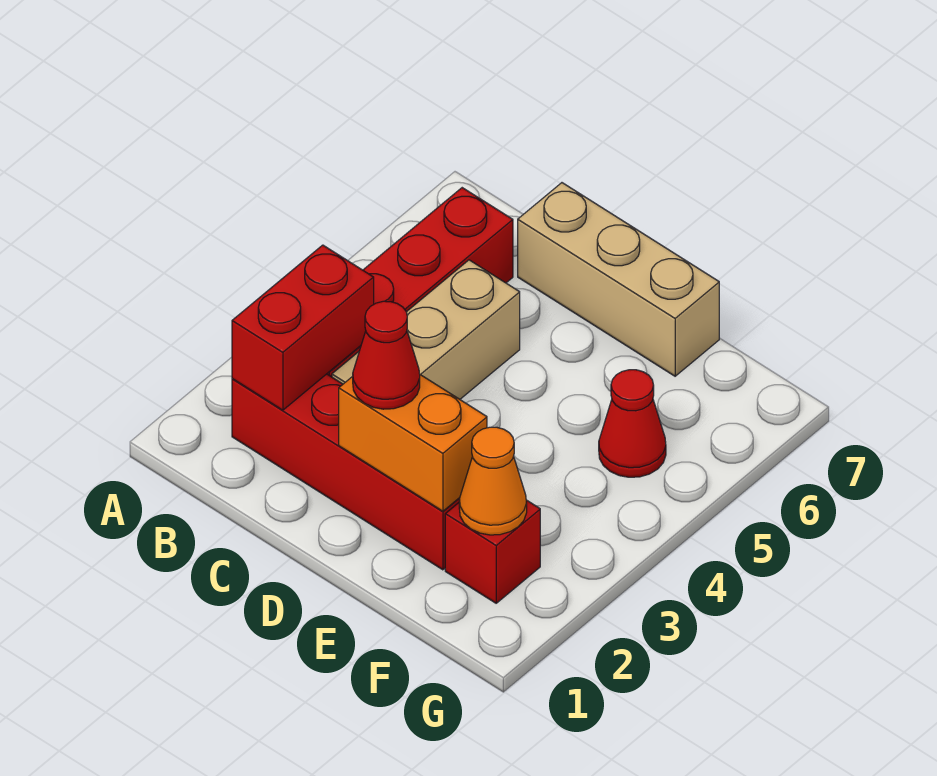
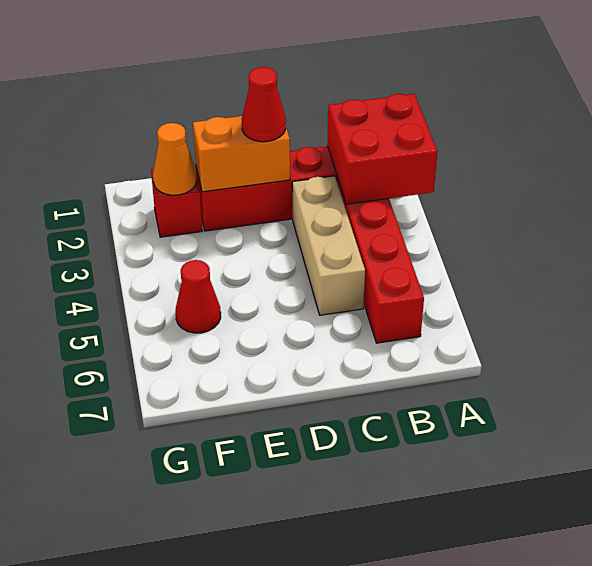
red brick B2:B3 level 2 -> red brick A2:B3 level 2
tan brick C7:E7 level 1 -> none

